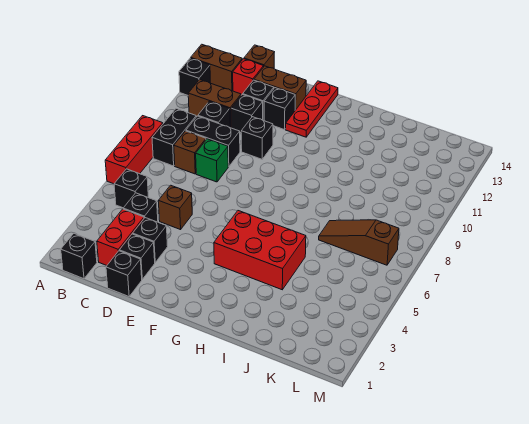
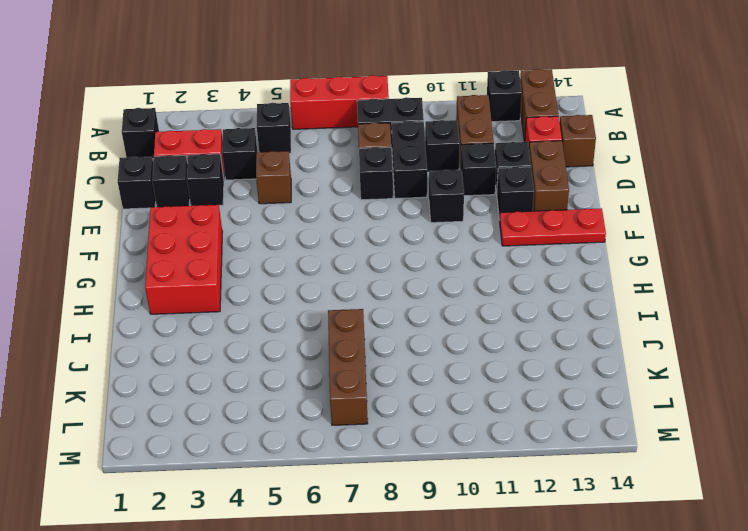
green brick D8 level 1 -> black brick D8 level 1
red brick G4:I5 level 1 -> red brick F2:H3 level 1
brown slope J7:L7 level 1 top L -> brown brick J7:L7 level 1

